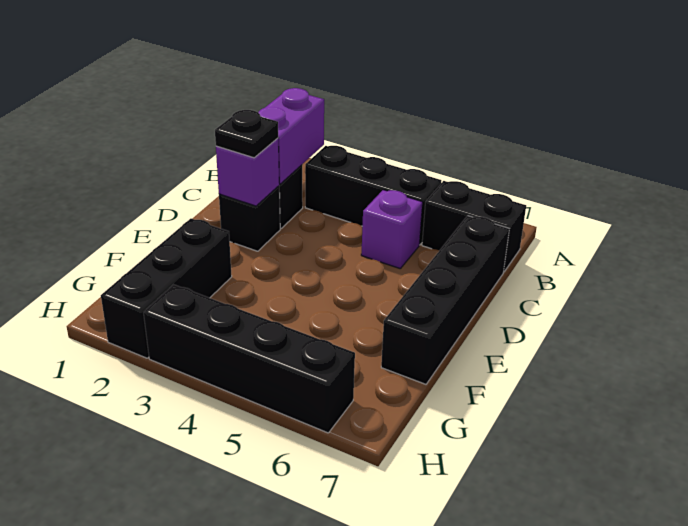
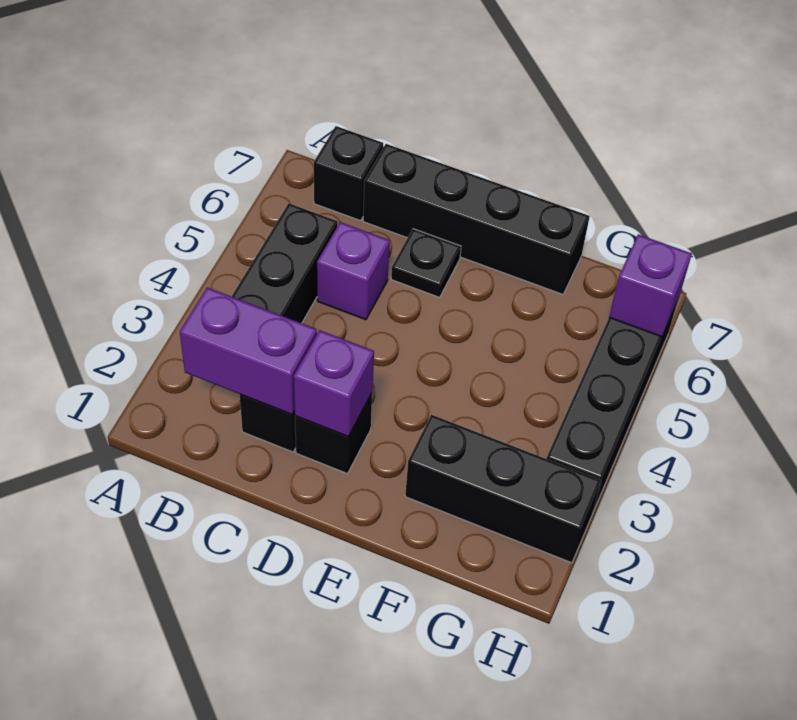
black brick B6:B7 level 1 -> black brick B7 level 1
black plate D2 level 3 -> black plate D6 level 1
none -> purple brick H6 level 2

